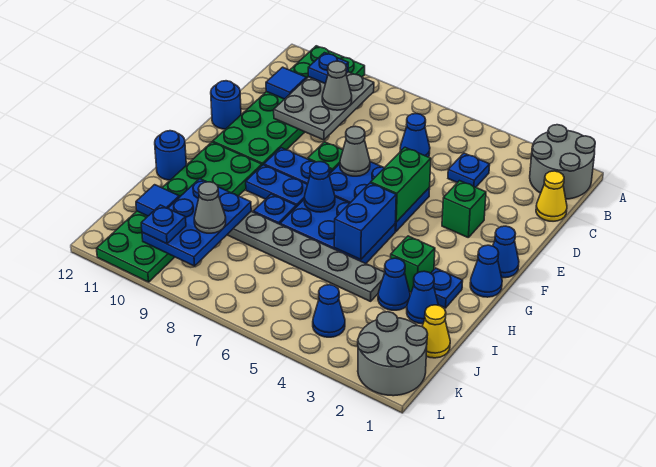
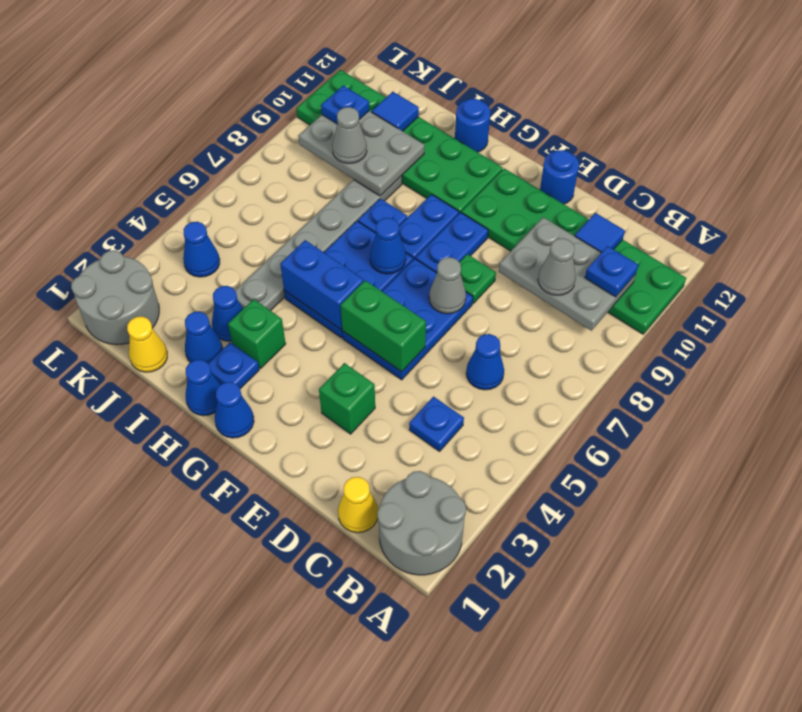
blue cone F1 level 1 -> blue cone H1 level 1
blue plate I9:K10 level 2 -> grey plate I9:K10 level 2

